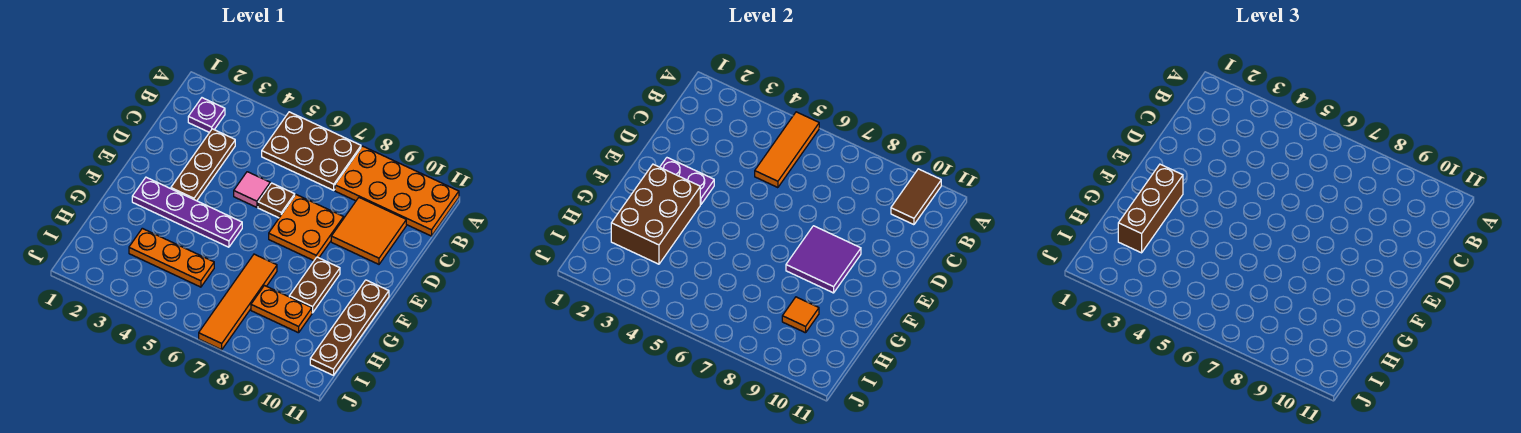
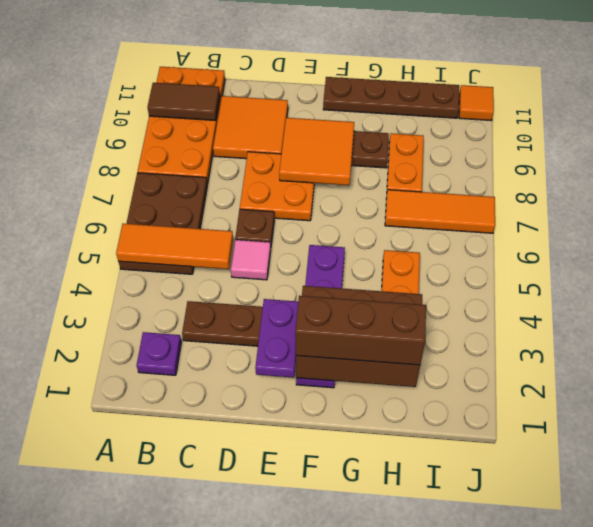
purple tile E8:F9 level 2 -> orange tile E8:F9 level 2
orange tile G7:J7 level 1 -> orange tile H7:J7 level 1
orange tile H9 level 2 -> orange tile J11 level 1

